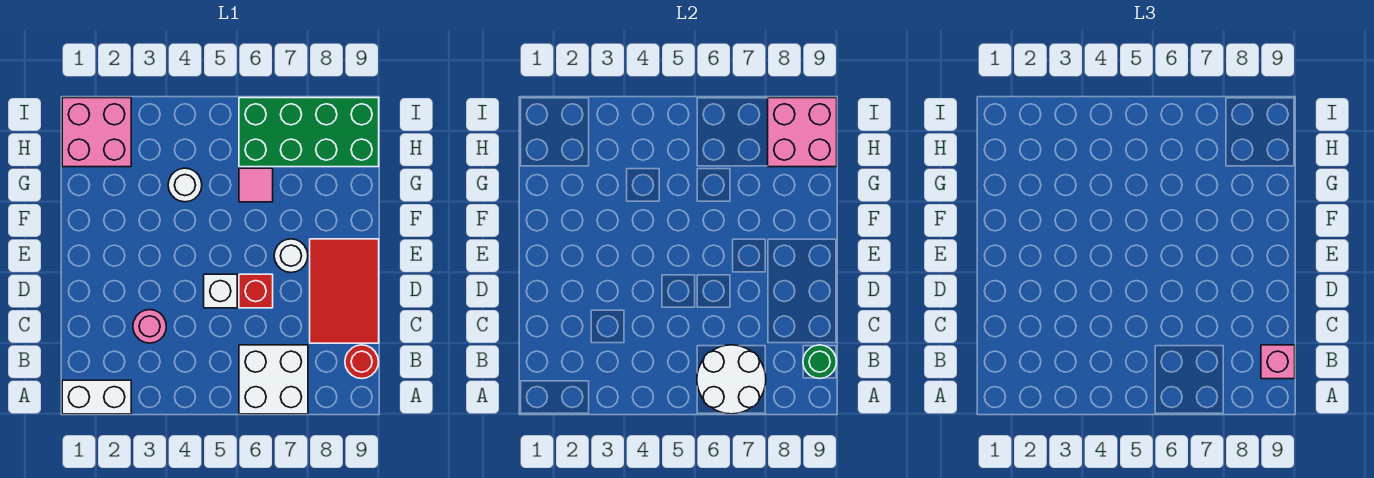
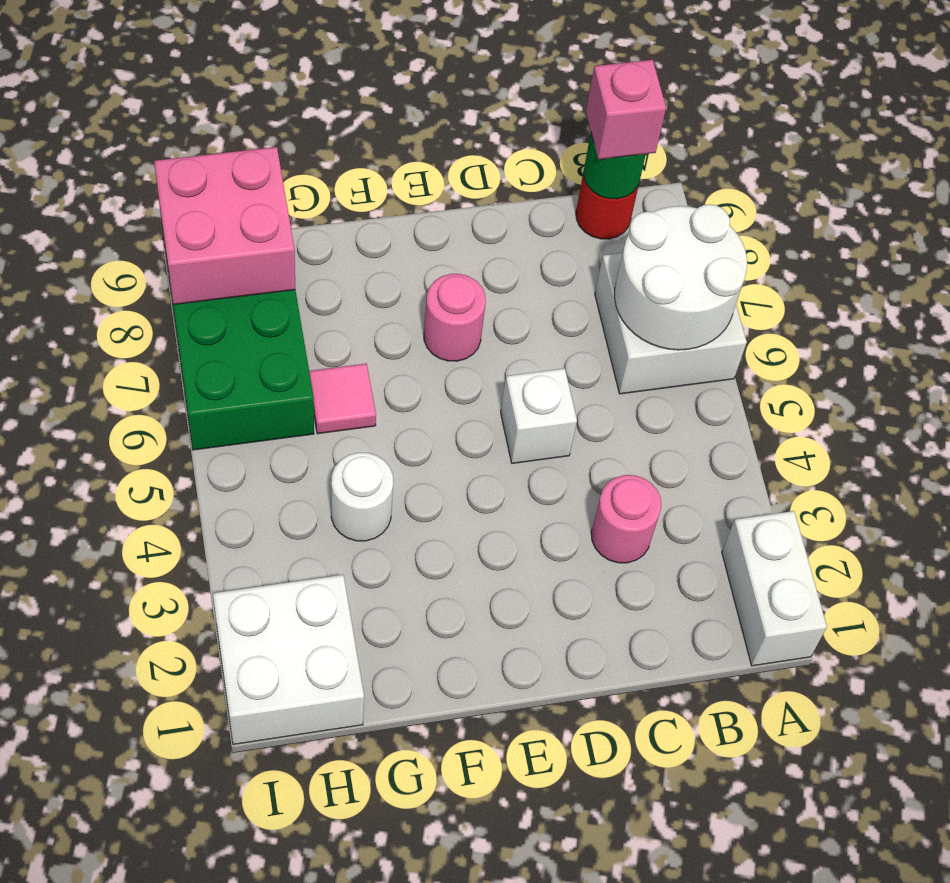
red tile C8:E9 level 1 -> none
red brick D6 level 1 -> none
white round brick E7 level 1 -> pink round brick E7 level 1
pink brick H1:I2 level 1 -> white brick H1:I2 level 1

